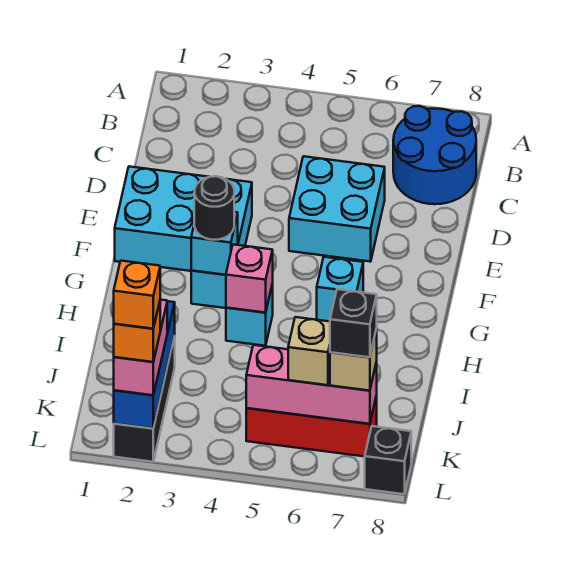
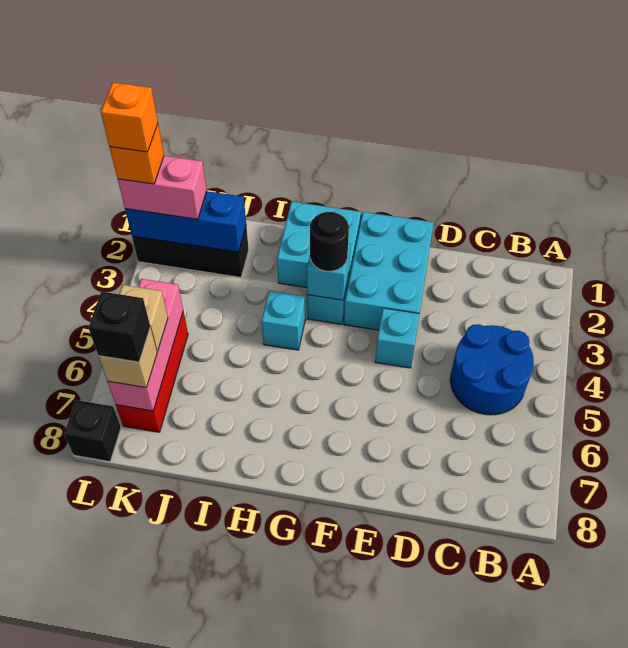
blue round brick B7:C8 level 1 -> blue round brick B4:C5 level 1
cyan brick D5:E6 level 1 -> cyan brick G1:H2 level 1
cyan brick G6 level 1 -> cyan brick E4 level 1
pink brick H4 level 2 -> none

